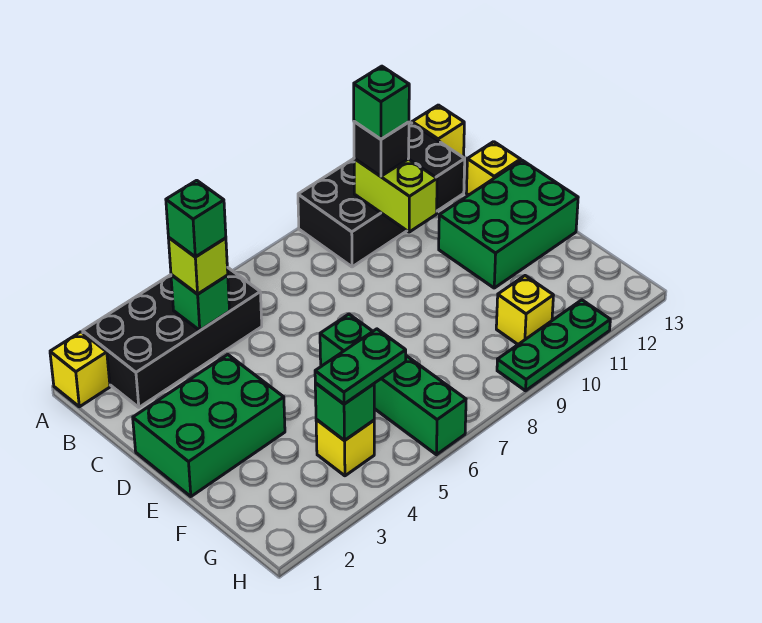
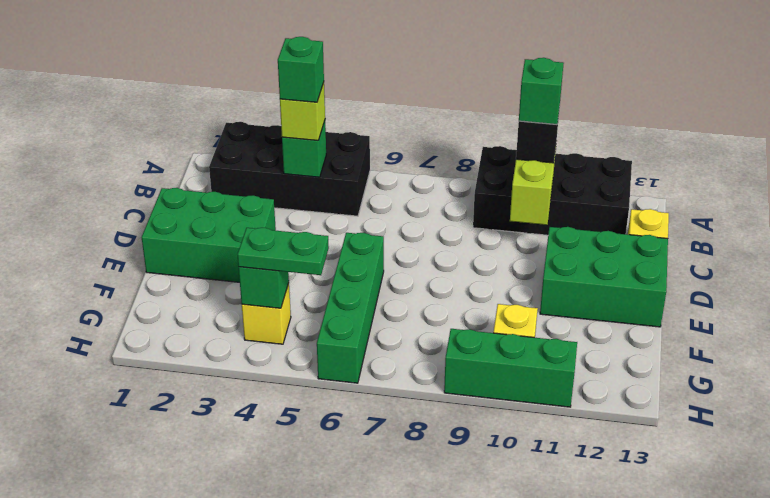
yellow brick A1 level 1 -> none
yellow brick A13 level 1 -> none
green plate H9:H11 level 1 -> green brick H9:H11 level 1

